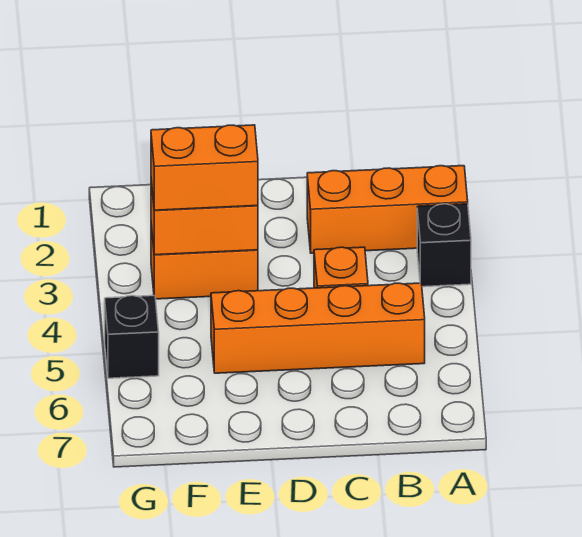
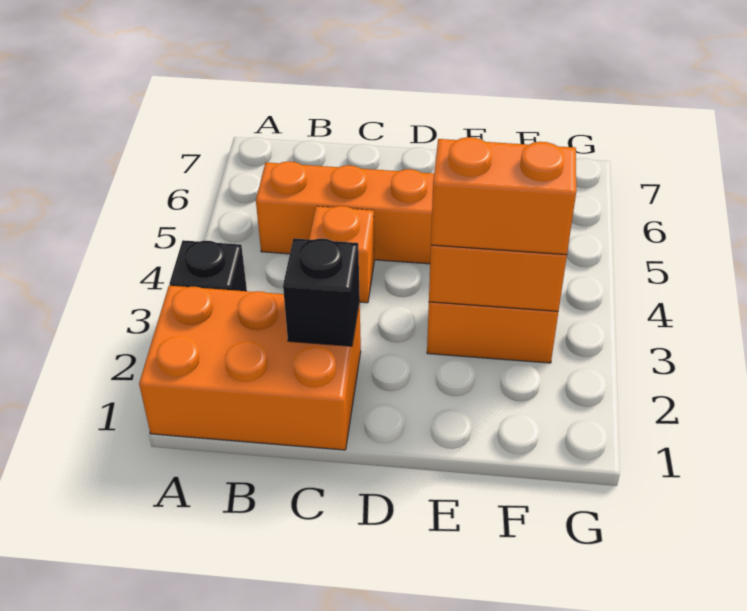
orange brick A2:C2 level 1 -> orange brick A1:C2 level 1
black brick G5 level 1 -> black brick C2 level 2

